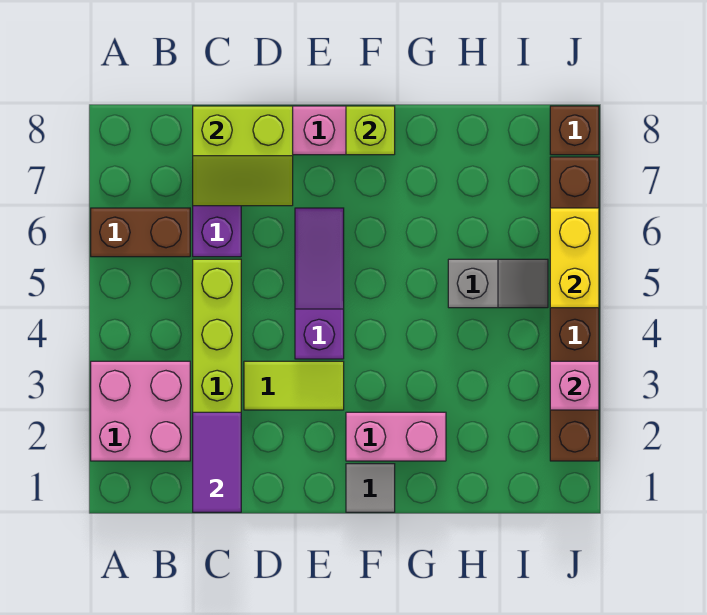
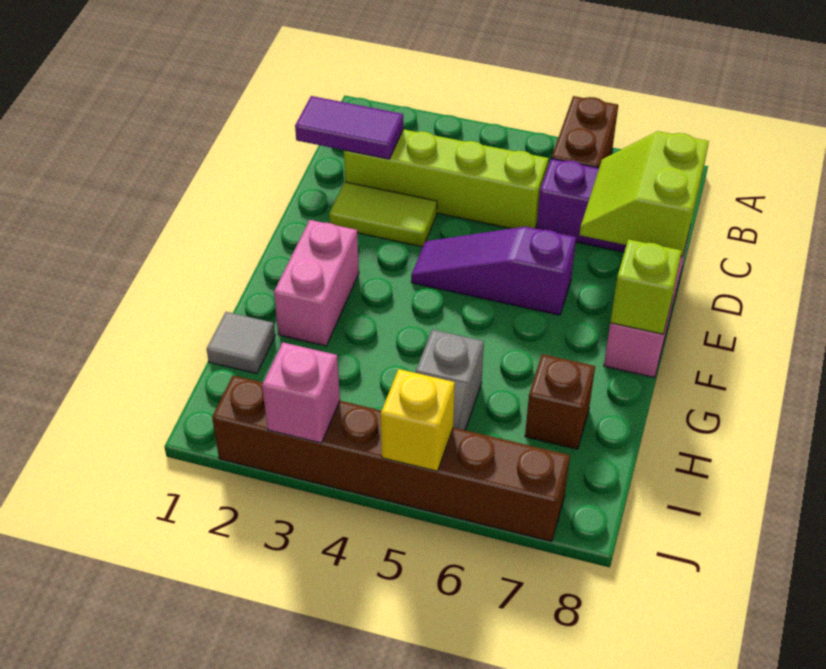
pink brick A2:B3 level 1 -> none
lime tile D3:E3 level 1 -> lime tile D2:D3 level 1
purple slope E4:E6 level 1 top 4 -> purple slope E4:E6 level 1 top 6
grey tile F1 level 1 -> grey tile H1 level 1
yellow brick J5:J6 level 2 -> yellow brick J5 level 2
brown brick J8 level 1 -> brown brick H7 level 1

